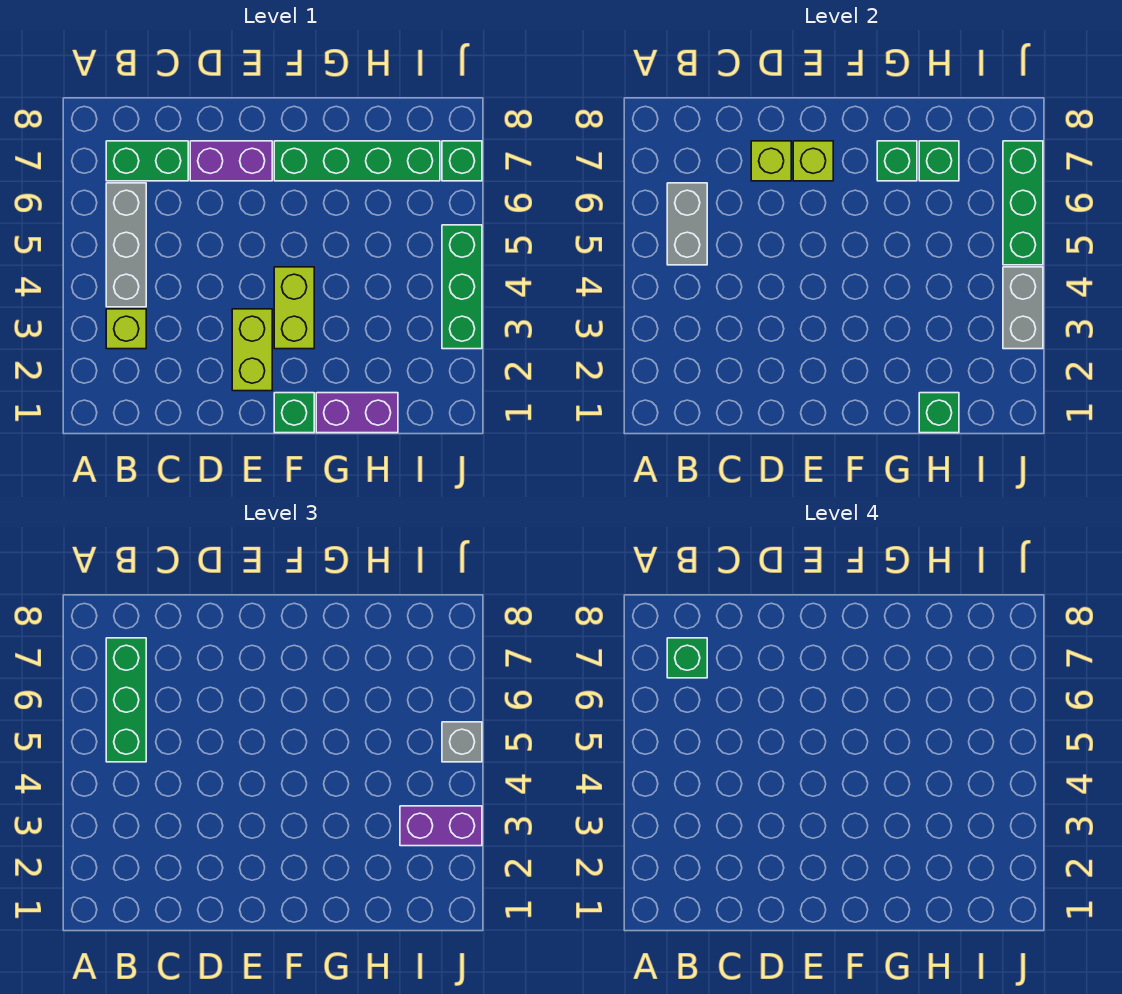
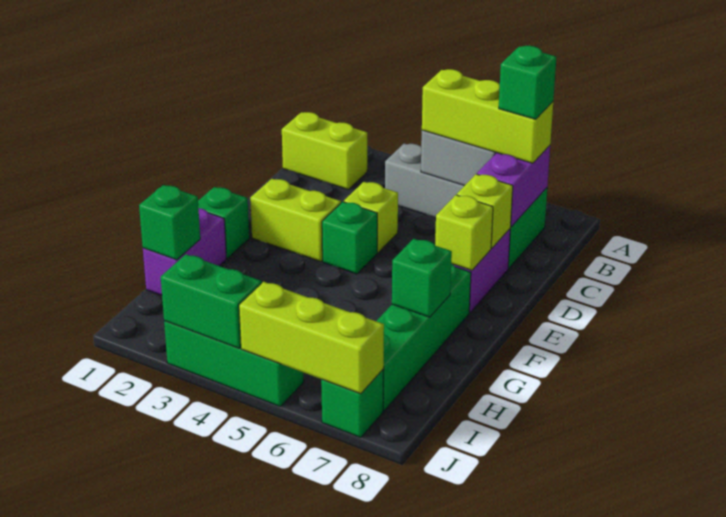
lime brick B3 level 1 -> lime brick D4 level 1
green brick B5:B7 level 3 -> lime brick B5:B7 level 3
lime brick F3:F4 level 1 -> lime brick B1:B2 level 1
green brick H7 level 2 -> green brick E4 level 1
purple brick I3:J3 level 3 -> purple brick B7:C7 level 2
grey brick J3:J4 level 2 -> green brick J3:J4 level 2
green brick J5:J7 level 2 -> lime brick J5:J7 level 2
grey brick J5 level 3 -> none

